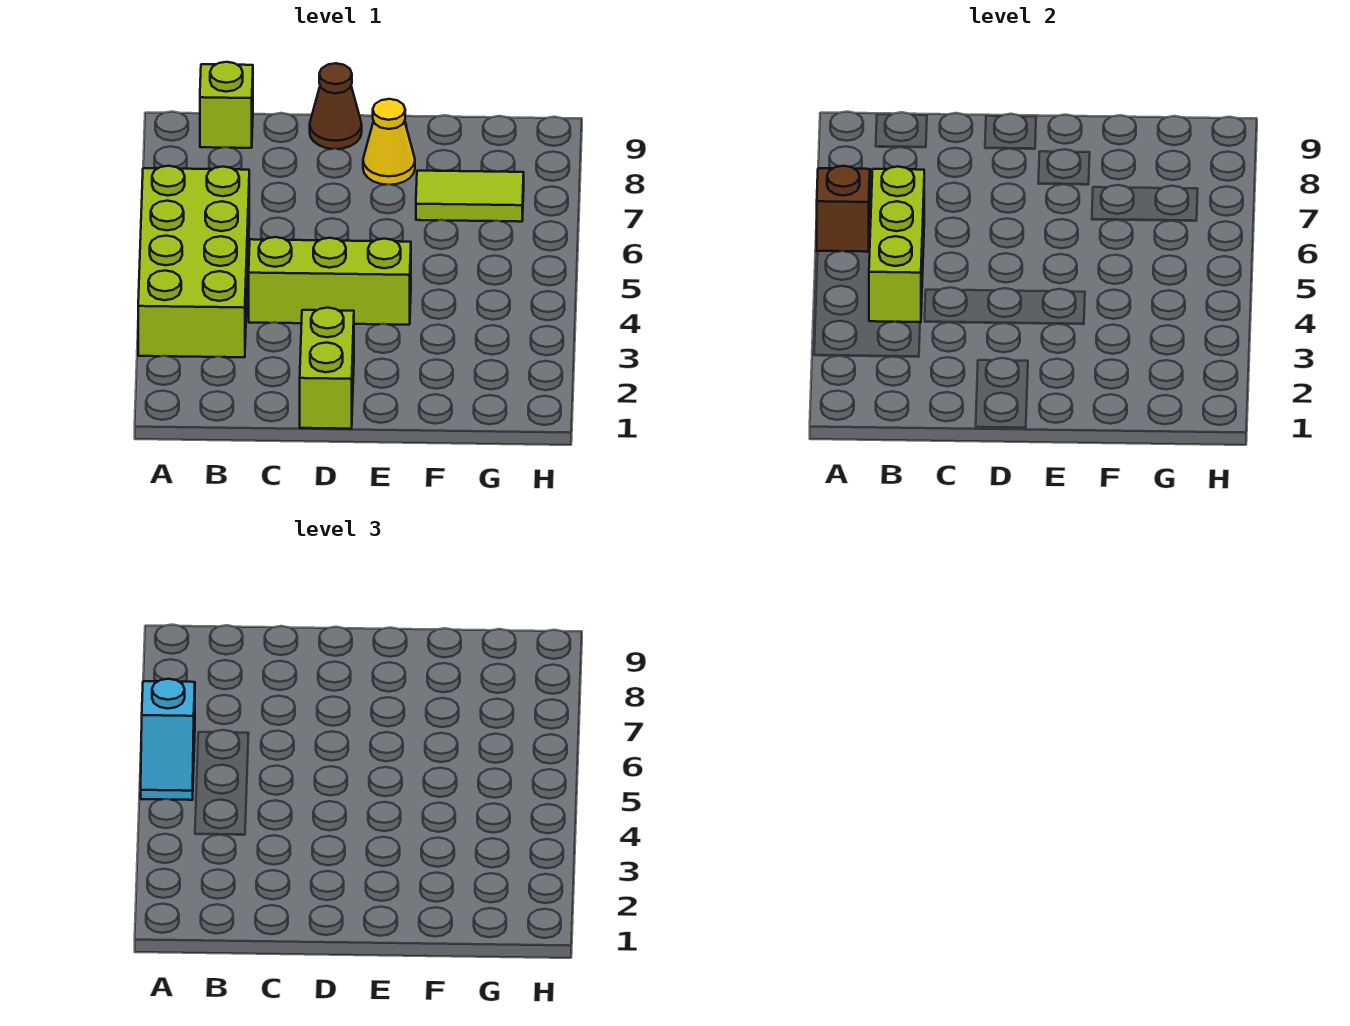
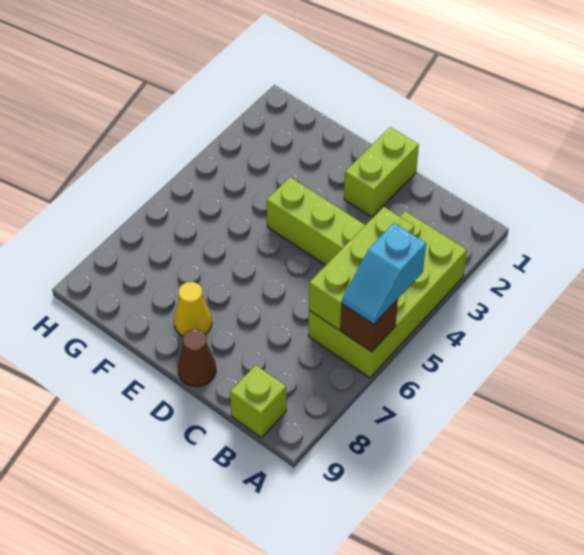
cyan slope A5:A6 level 3 top 6 -> cyan slope A5:A6 level 3 top 5
lime tile F7:G7 level 1 -> none

